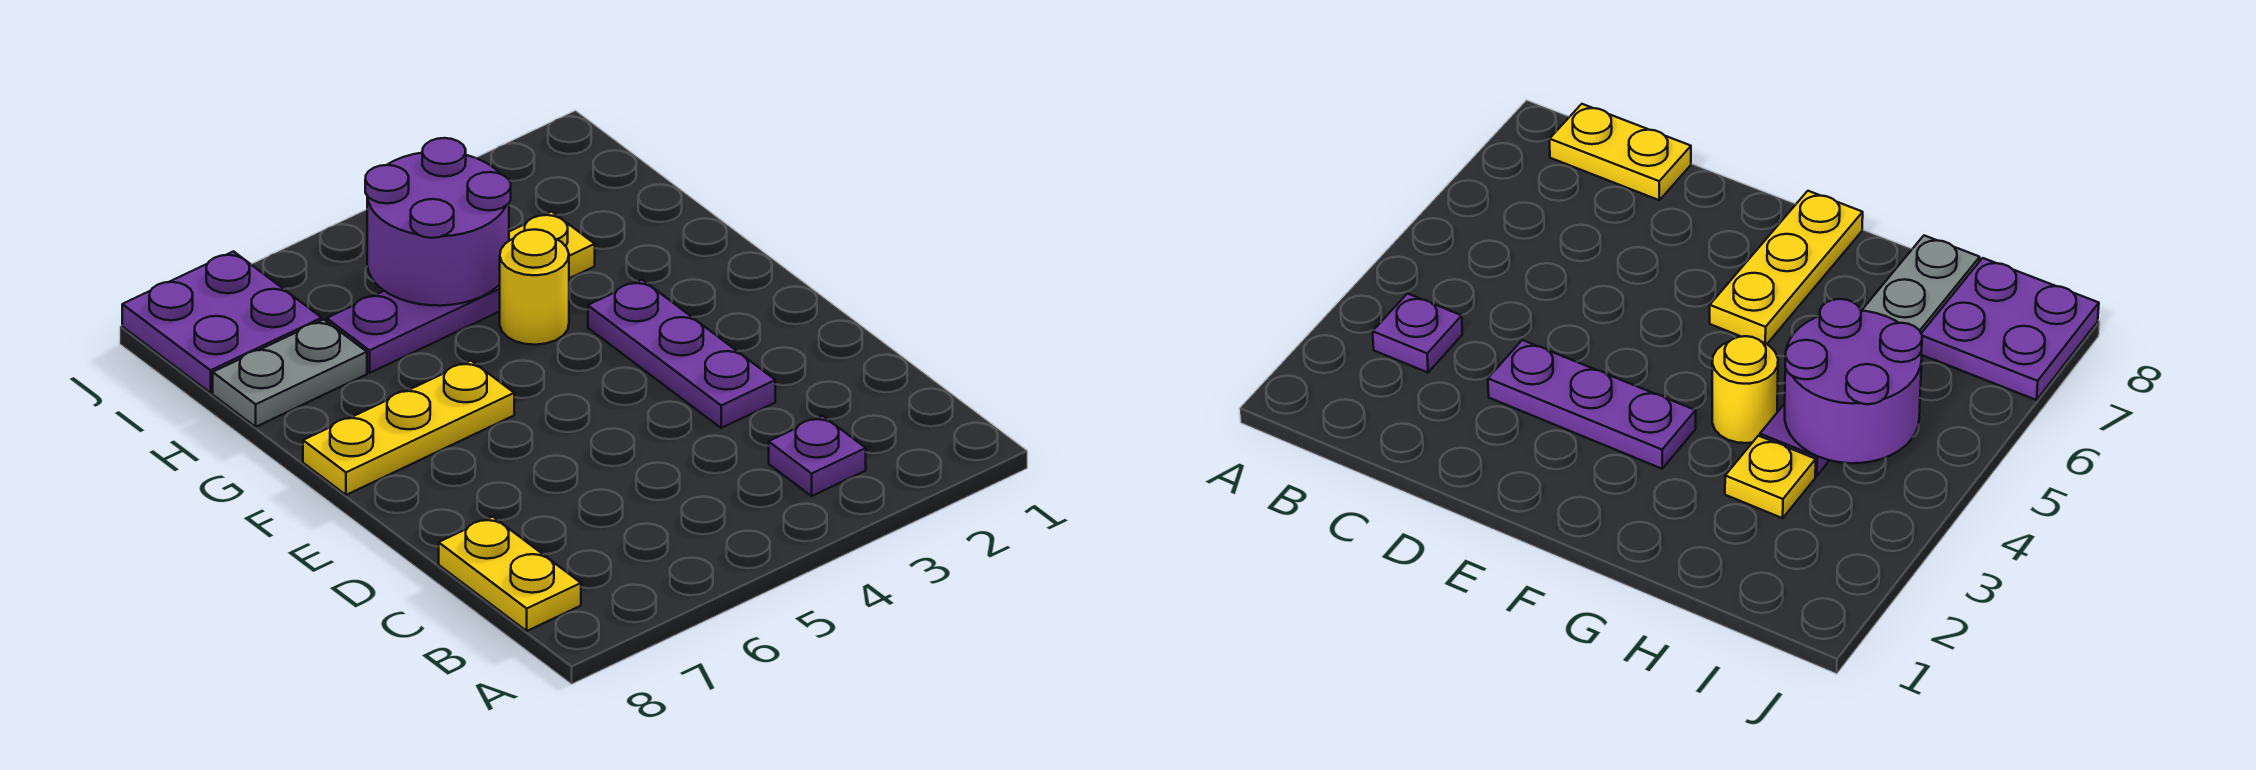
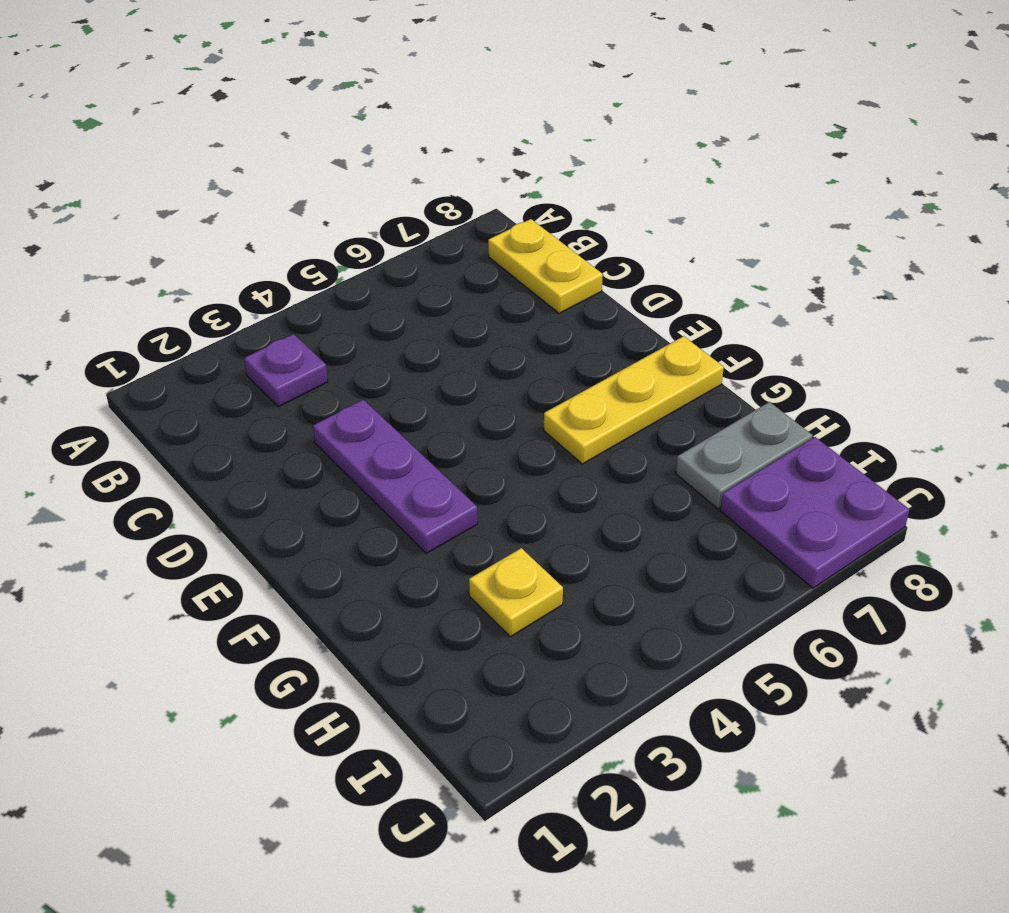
yellow round brick G4 level 1 -> none
purple plate H4:H6 level 1 -> none
purple round brick H4:I5 level 2 -> none

